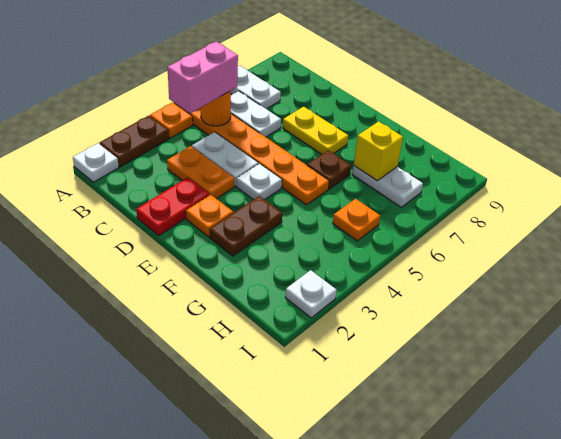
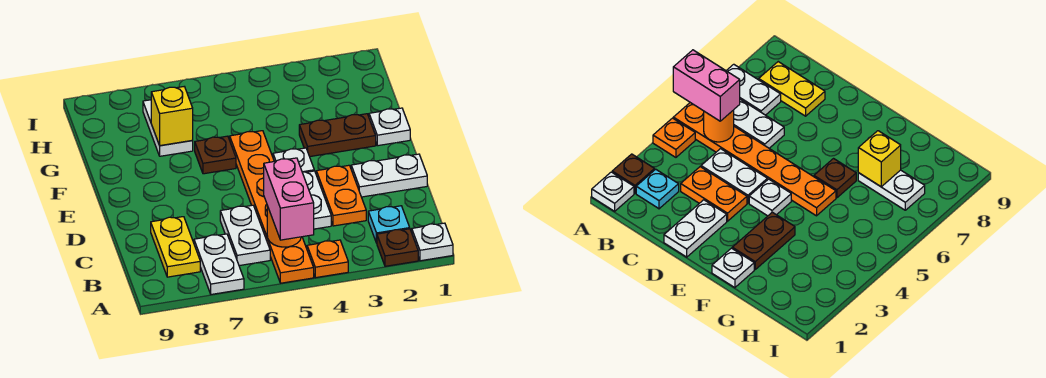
brown plate A2:A3 level 1 -> brown plate A2 level 1
none -> cyan plate B2 level 1
pink brick B4:B5 level 3 -> pink brick A5:B5 level 3
red plate D1:D2 level 1 -> white plate D1:D2 level 1
yellow plate D7:E7 level 1 -> yellow plate B8:C8 level 1
orange plate E2 level 1 -> none
orange plate H5 level 1 -> none
white plate I2 level 1 -> white plate F1 level 1

